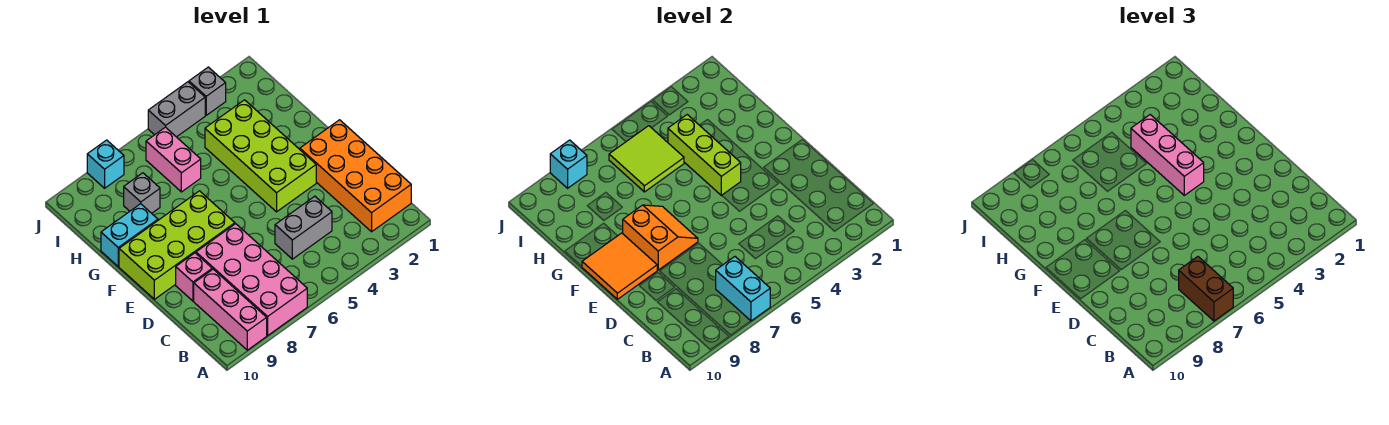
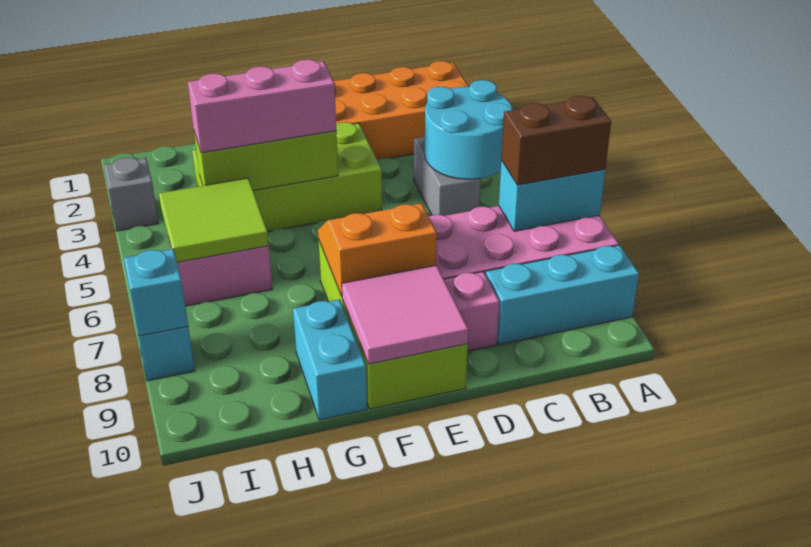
pink brick A9:C9 level 1 -> cyan brick A9:C9 level 1
none -> cyan round brick B4:C5 level 2
orange tile E9:F10 level 2 -> pink tile E9:F10 level 2
grey brick H8 level 1 -> none
grey brick J4:J5 level 1 -> none

